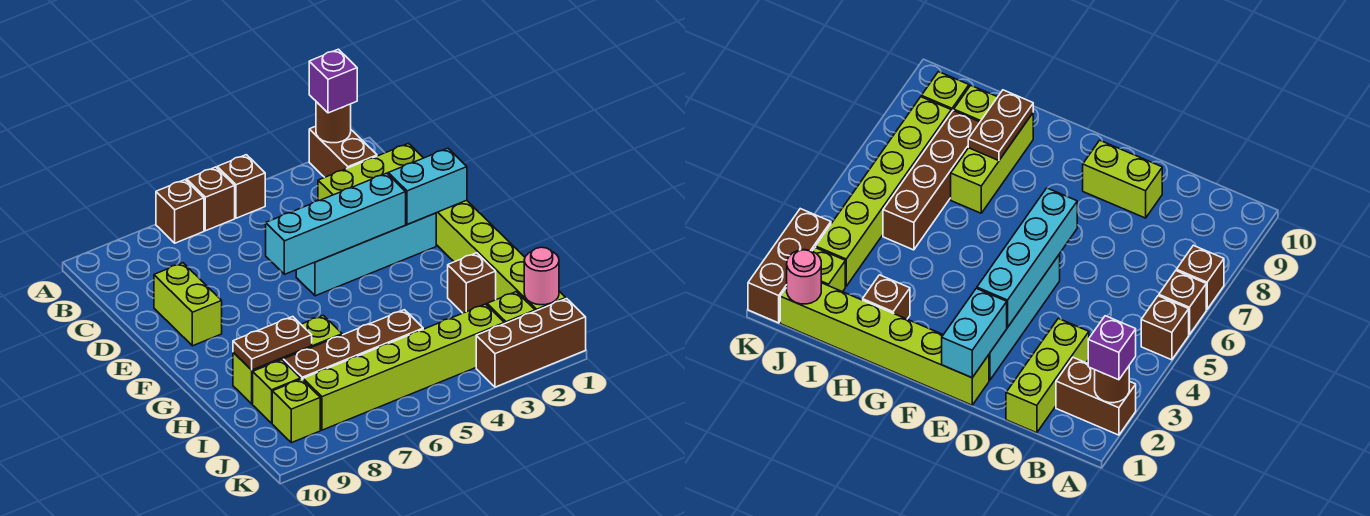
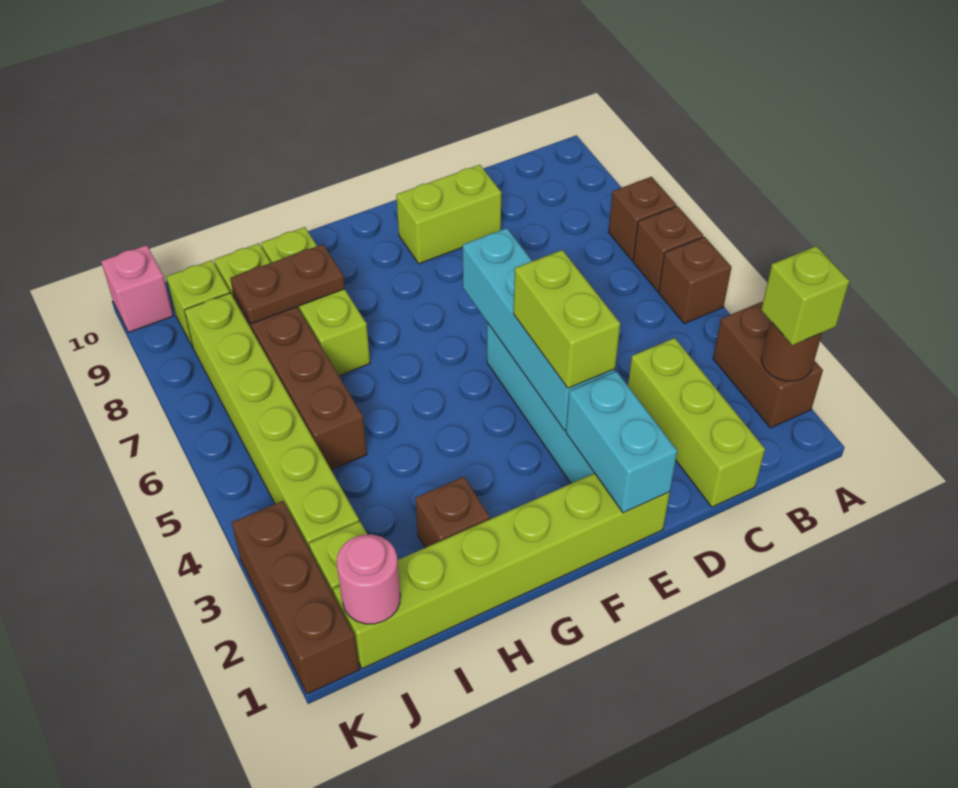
brown brick A2:B2 level 1 -> brown brick A2:A3 level 1
purple brick A2 level 3 -> lime brick A2 level 3
none -> lime brick E3:E4 level 3
brown plate H8:H9 level 2 -> brown plate H8:I8 level 2
none -> pink brick K10 level 1

